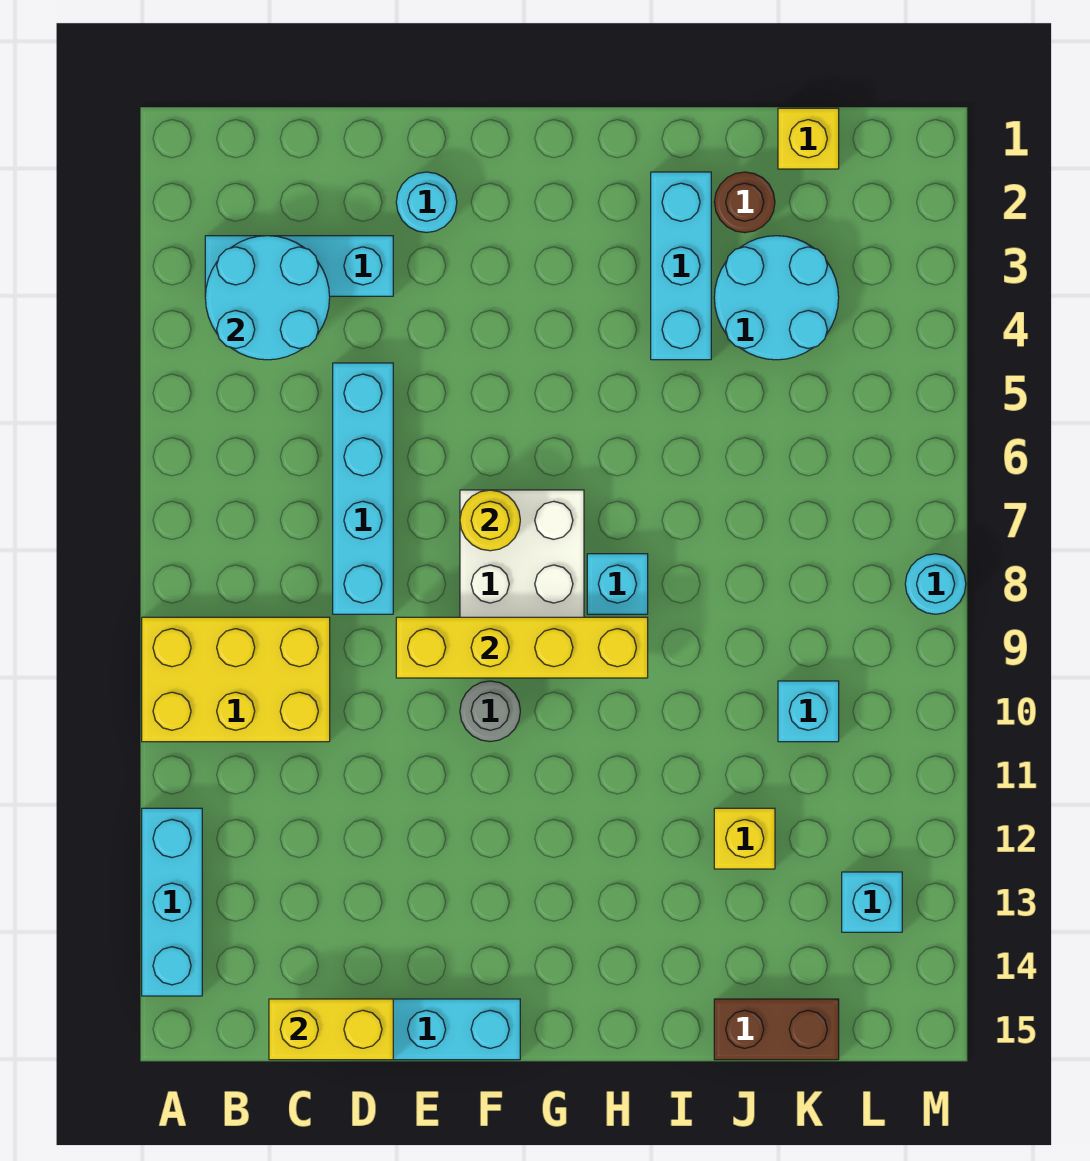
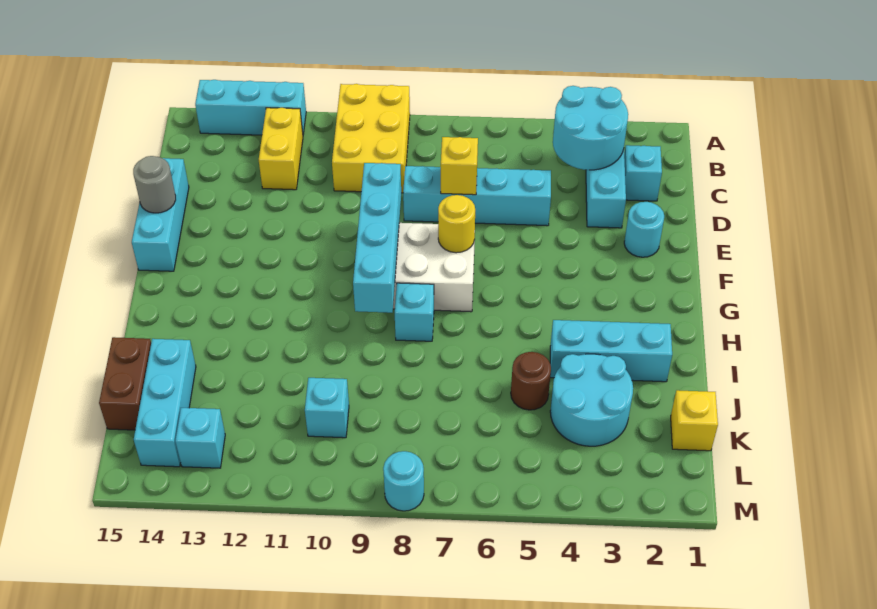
none -> cyan brick C2 level 1
yellow brick C15:D15 level 2 -> yellow brick B12:C12 level 1
yellow brick E9:H9 level 2 -> cyan brick E9:H9 level 2
grey round brick F10 level 1 -> grey round brick E15 level 2
brown round brick J2 level 1 -> brown round brick J5 level 1
yellow brick J12 level 1 -> yellow brick D7 level 2
none -> cyan brick J14:L14 level 1

